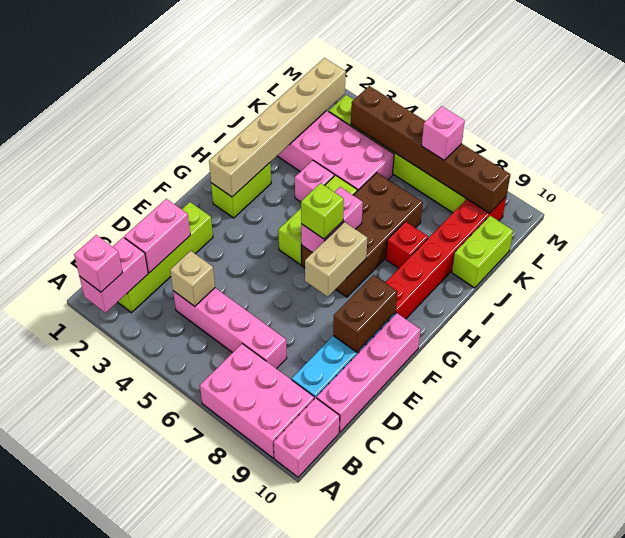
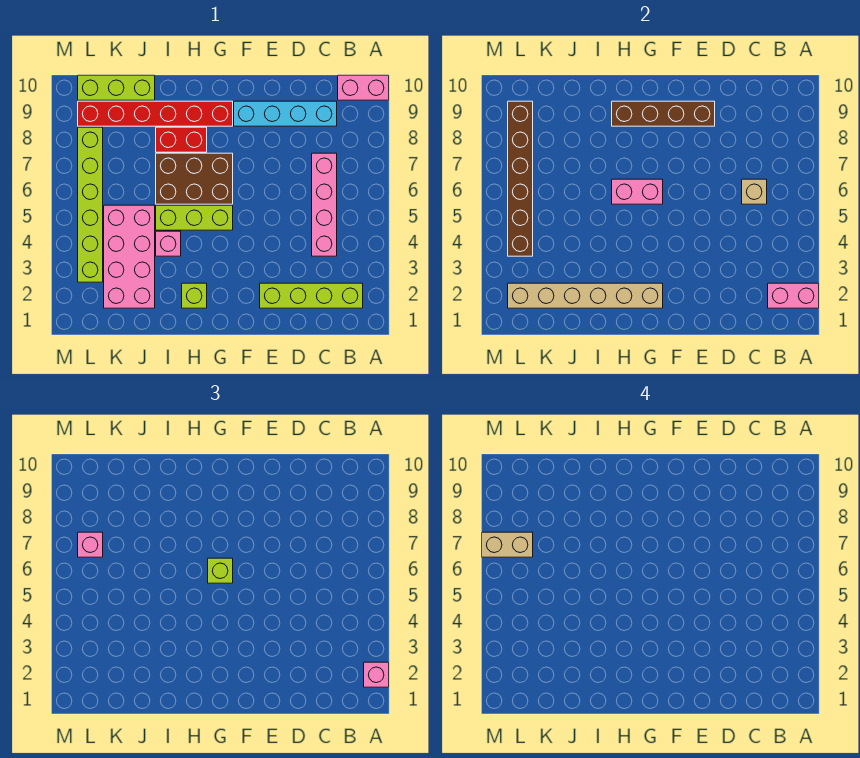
pink brick A7:B9 level 1 -> none
pink brick C2:D2 level 2 -> none
tan brick C4 level 2 -> tan brick C6 level 2
pink brick C10:F10 level 1 -> none
brown brick E9:F9 level 2 -> brown brick E9:H9 level 2
tan brick F7:G7 level 2 -> tan brick L7:M7 level 4
lime brick G2:H2 level 1 -> lime brick H2 level 1
brown brick G6:J7 level 1 -> brown brick G6:I7 level 1
red brick I8 level 1 -> red brick H8:I8 level 1
lime brick J10:K10 level 1 -> lime brick J10:L10 level 1

